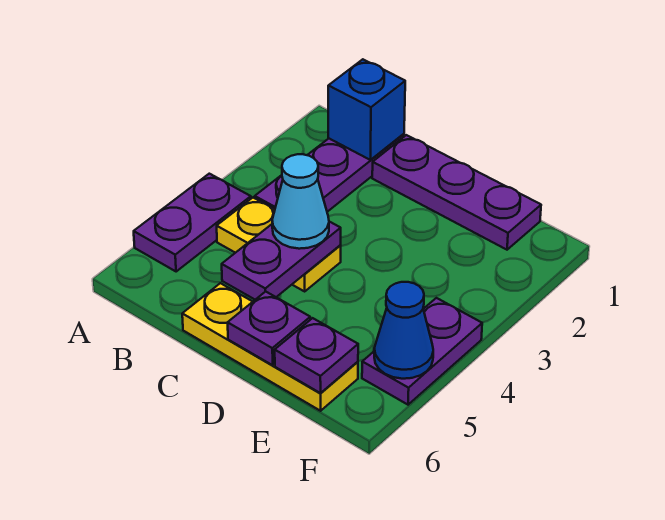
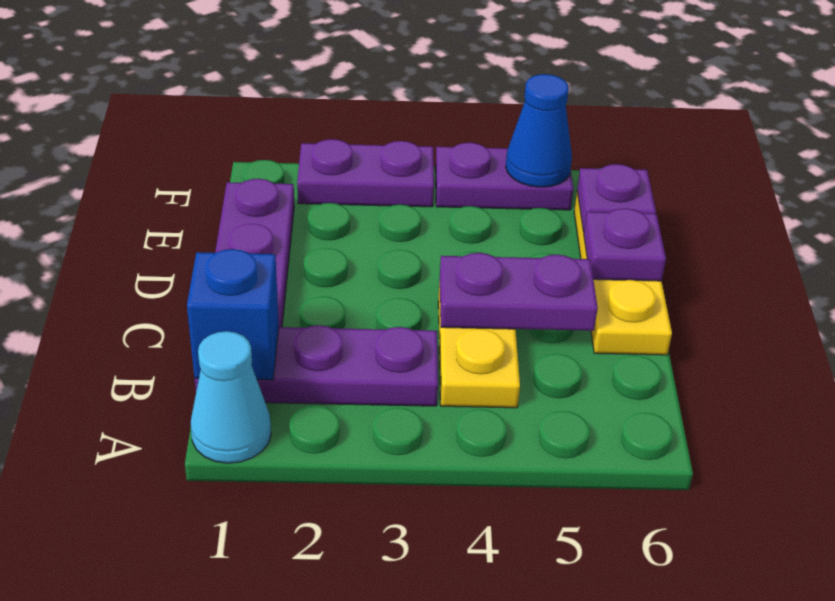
purple plate A4:A5 level 1 -> purple plate F2:F3 level 1
cyan cone C4 level 3 -> cyan cone A1 level 1

